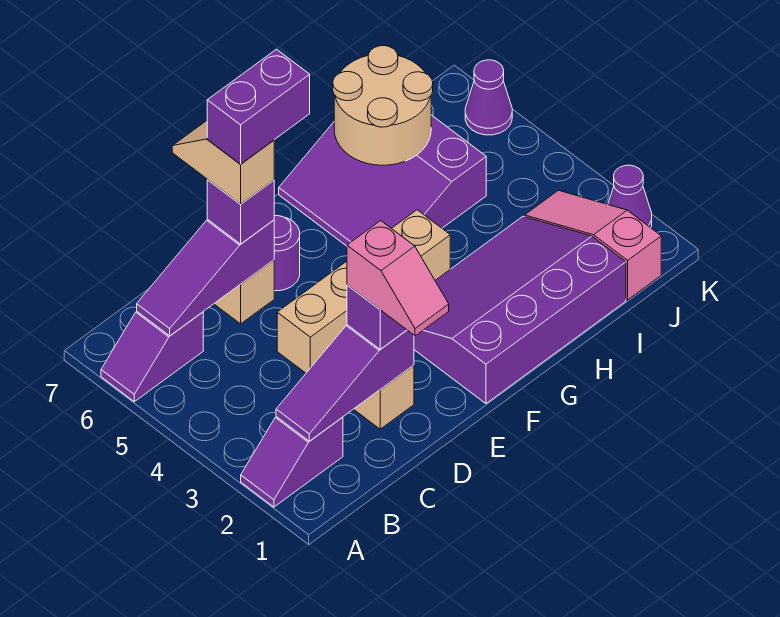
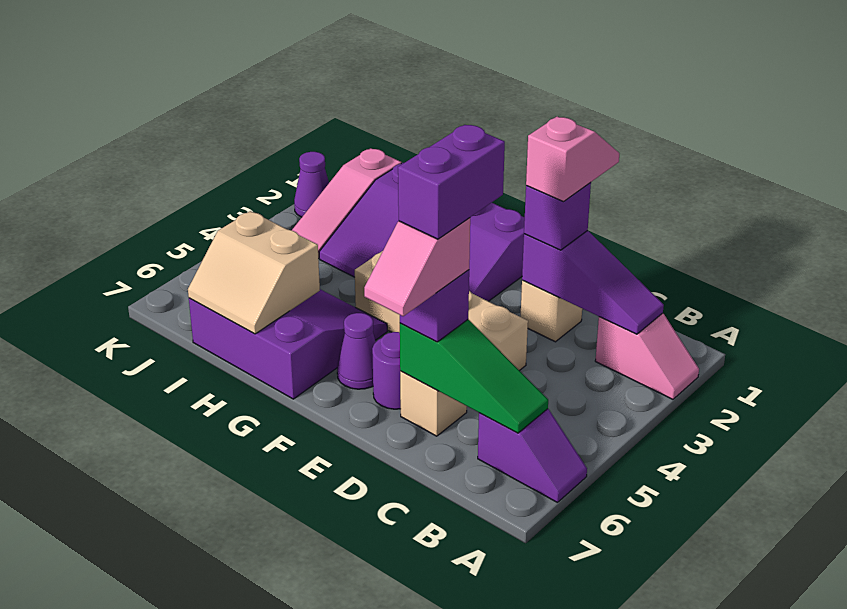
purple slope A2:B2 level 1 top B -> pink slope A2:B2 level 1 top B
purple slope B6:D6 level 2 top D -> green slope B6:D6 level 2 top D
tan slope D6:D7 level 4 top 6 -> pink slope D6:D7 level 4 top 6
purple brick D6:E6 level 5 -> purple brick D5:D6 level 5
purple slope G5:I7 level 1 top I -> purple slope G5:I7 level 1 top 7
tan round brick H6:I7 level 2 -> tan slope H6:I7 level 2 top 6
purple cone K6 level 1 -> purple cone F6 level 1

